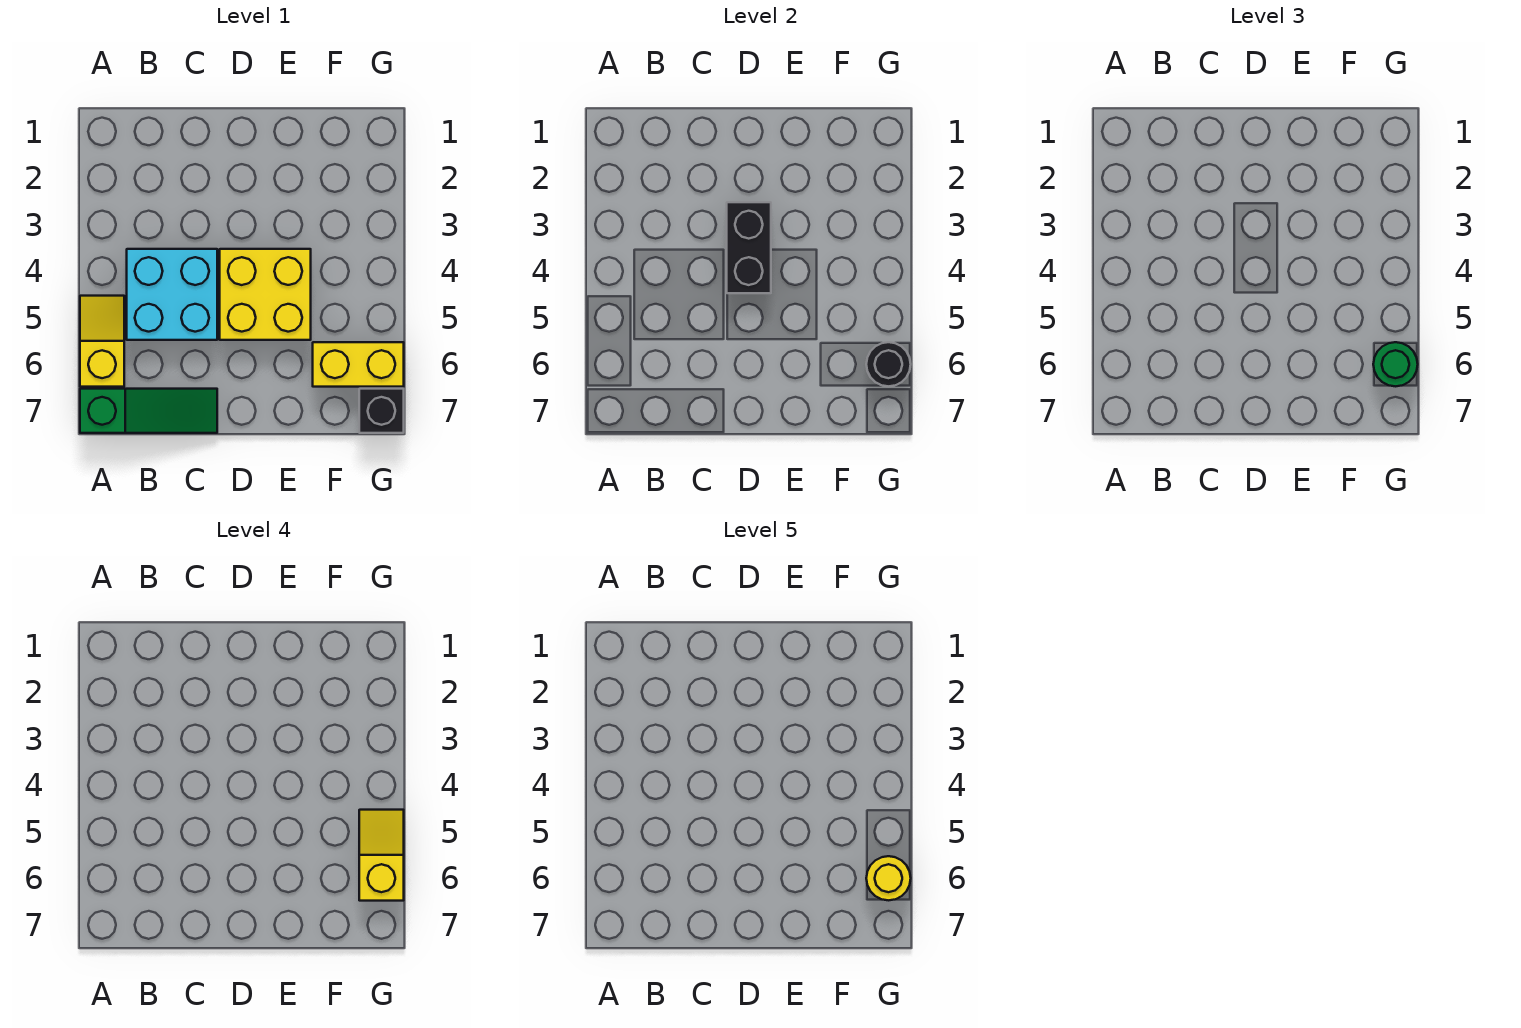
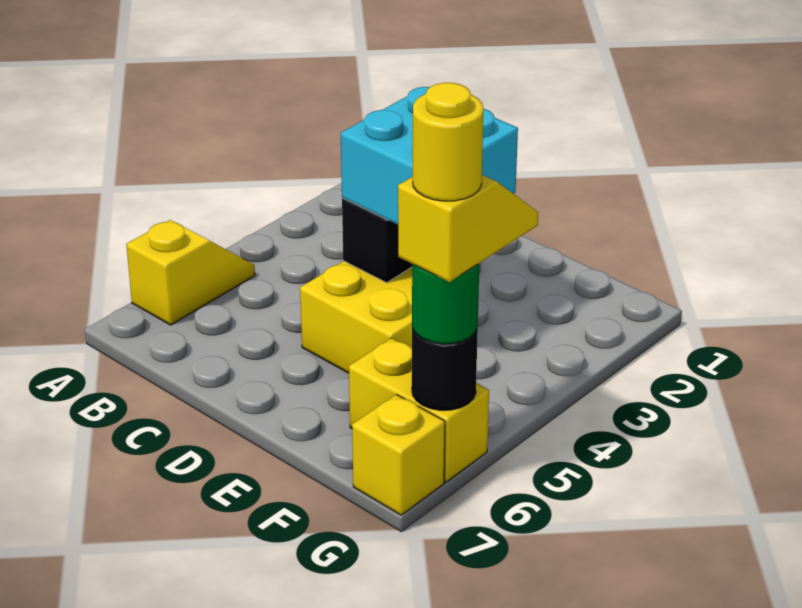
green slope A7:C7 level 1 top A -> none
cyan brick B4:C5 level 1 -> cyan brick D3:E4 level 3
black brick G7 level 1 -> yellow brick G7 level 1

